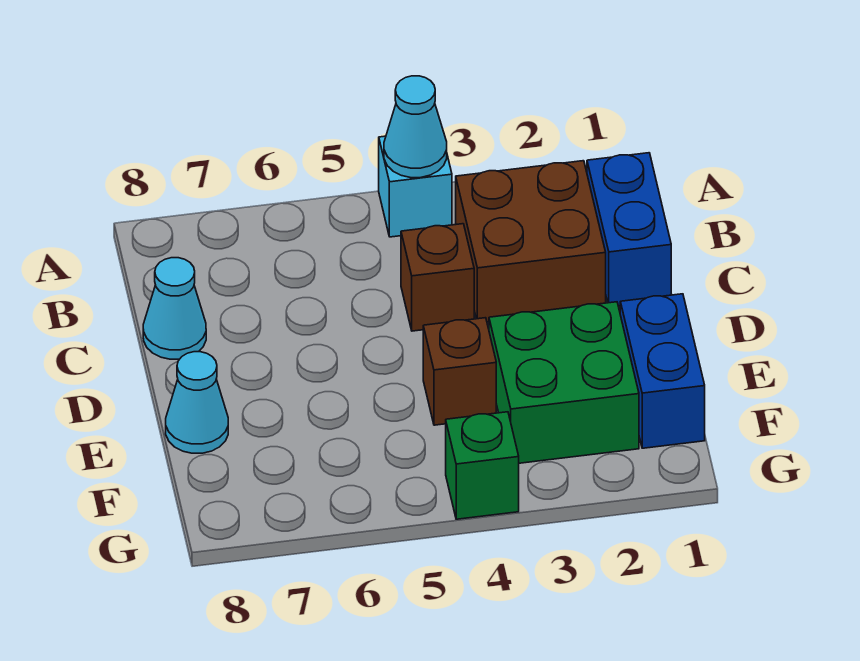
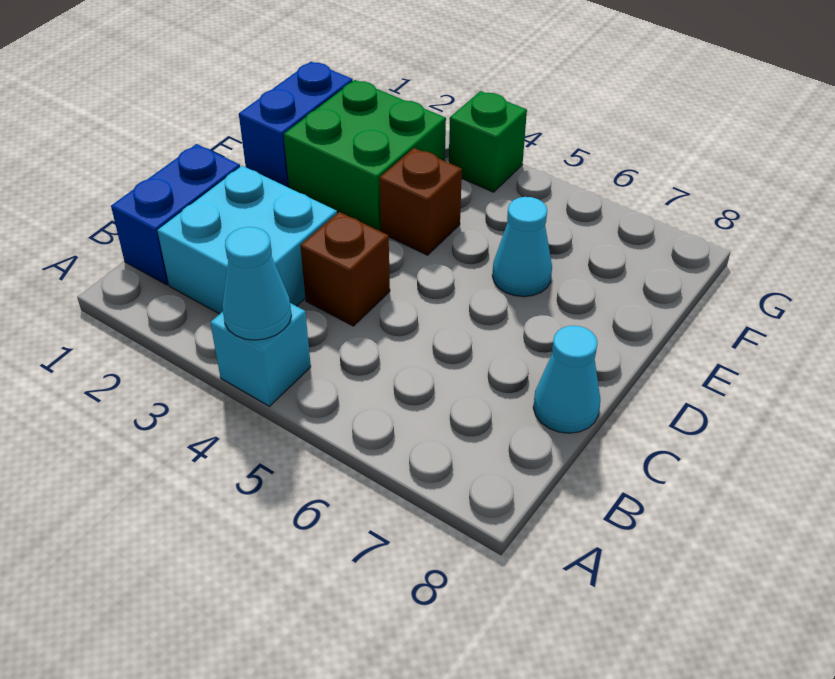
brown brick B2:C3 level 1 -> cyan brick B2:C3 level 1
cyan cone E8 level 1 -> cyan cone E6 level 1

